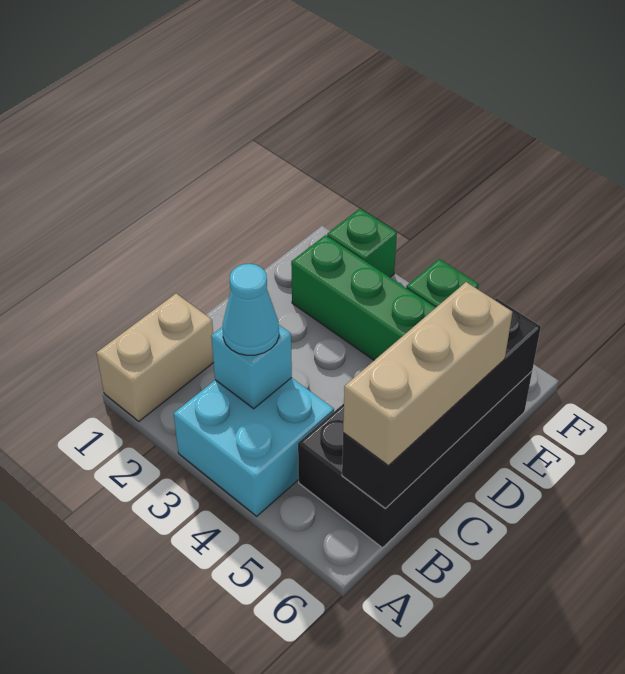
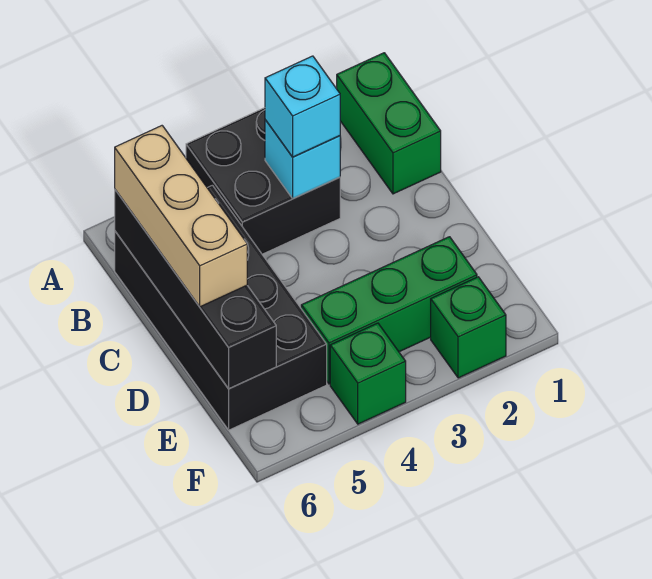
tan brick A1:B1 level 1 -> green brick A1:B1 level 1
cyan brick A3:B4 level 1 -> black brick A3:B4 level 1
cyan cone B3 level 3 -> cyan brick B3 level 3

